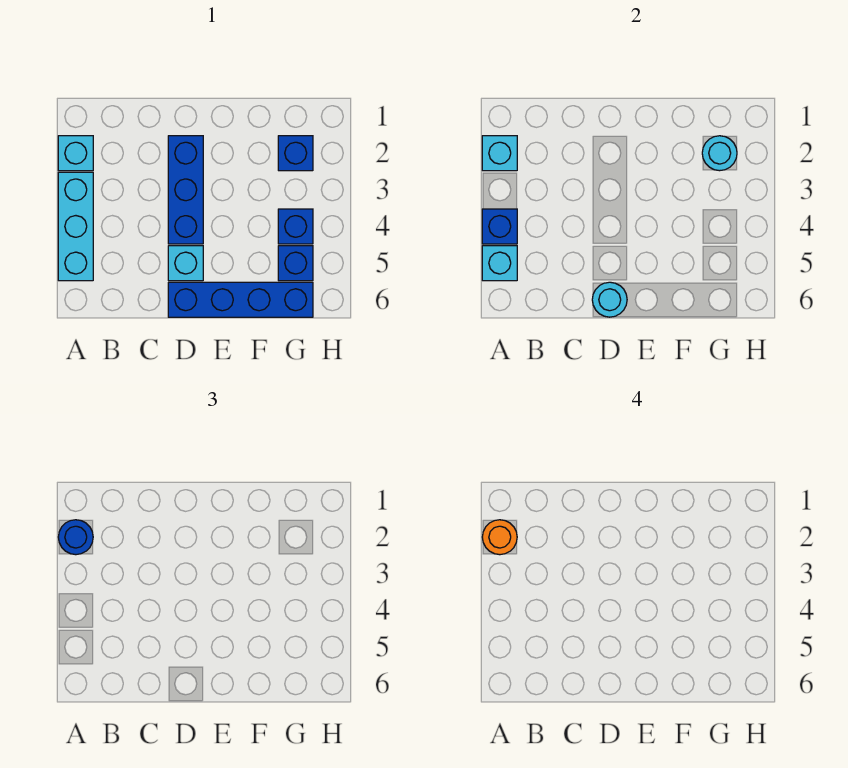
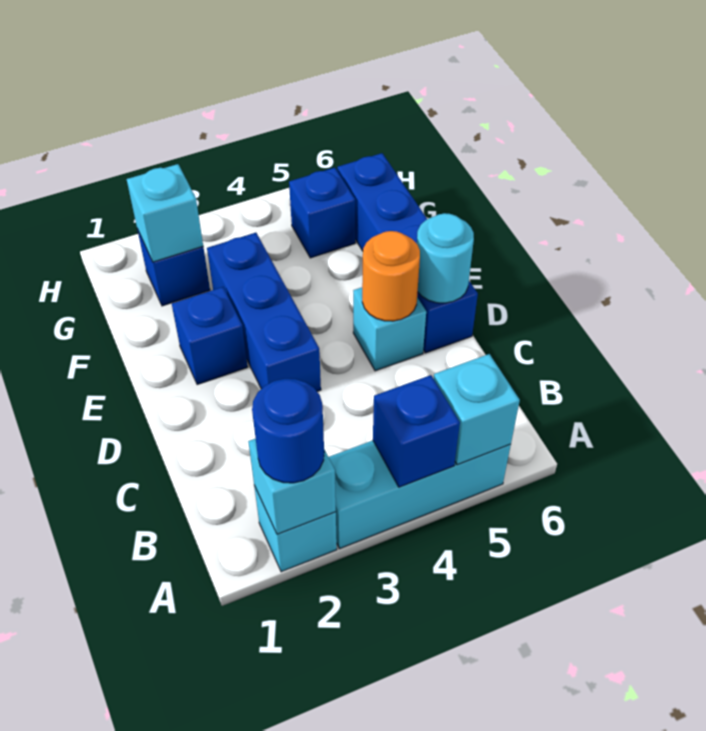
orange round brick A2 level 4 -> orange round brick D5 level 2
blue brick D2:D4 level 1 -> blue brick D3:F3 level 1
cyan round brick G2 level 2 -> cyan brick G2 level 2
blue brick G4 level 1 -> blue brick E2 level 1

